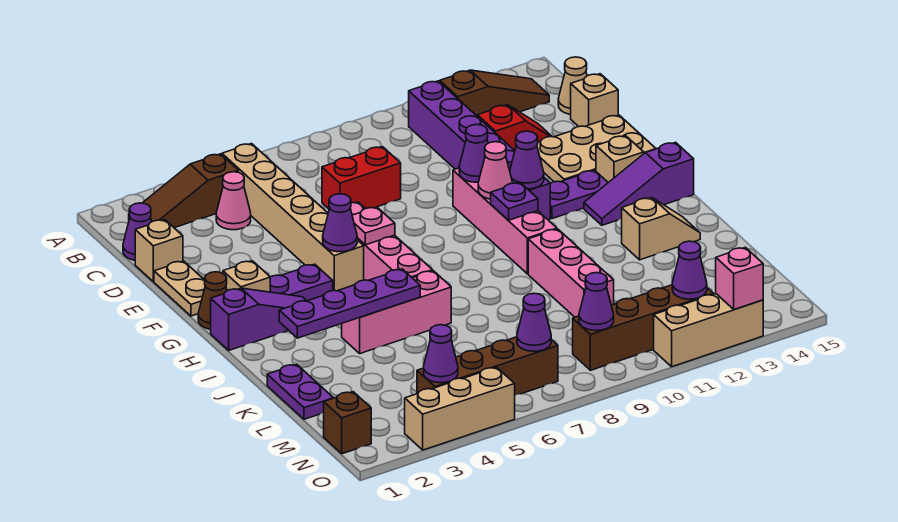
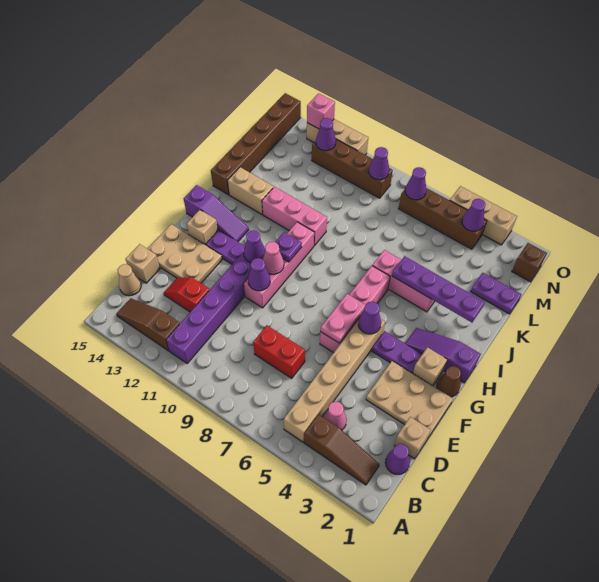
tan plate E1:F1 level 1 -> tan plate E1:F3 level 1
pink plate G6 level 2 -> pink plate F6:G6 level 2
pink brick J10:L10 level 1 -> pink brick J10:J12 level 1
tan slope J13:J14 level 1 top 13 -> tan brick J13:J14 level 1
none -> brown brick J15:O15 level 1
purple plate K1:L1 level 1 -> purple plate L1:L2 level 1

